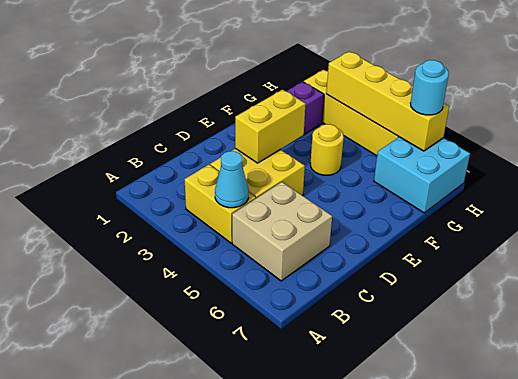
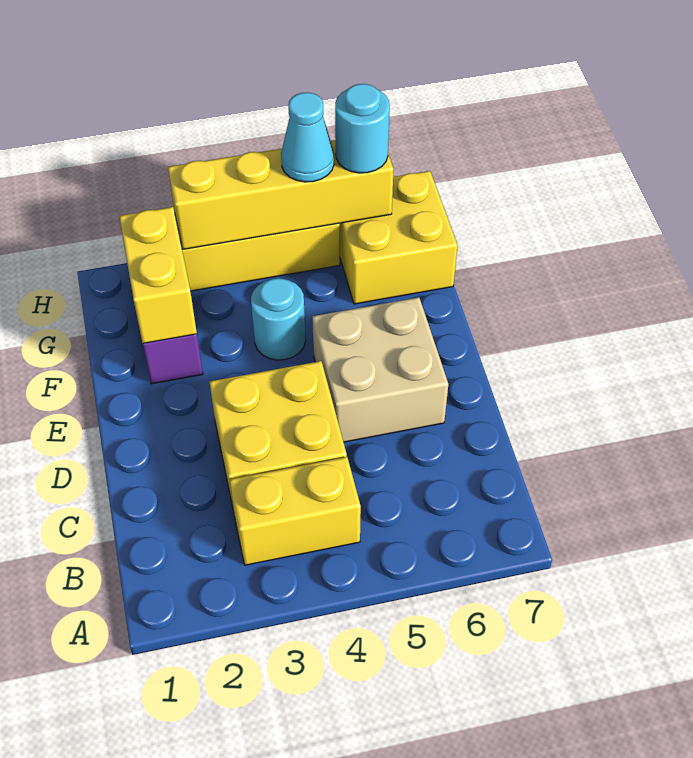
cyan cone B4 level 2 -> cyan cone H5 level 3
tan brick B5:C6 level 1 -> tan brick D5:E6 level 1
yellow brick D3:E3 level 2 -> yellow brick F2:G2 level 2
yellow round brick F4 level 1 -> cyan round brick F4 level 1
cyan brick G6:H7 level 1 -> yellow brick G6:H7 level 1

